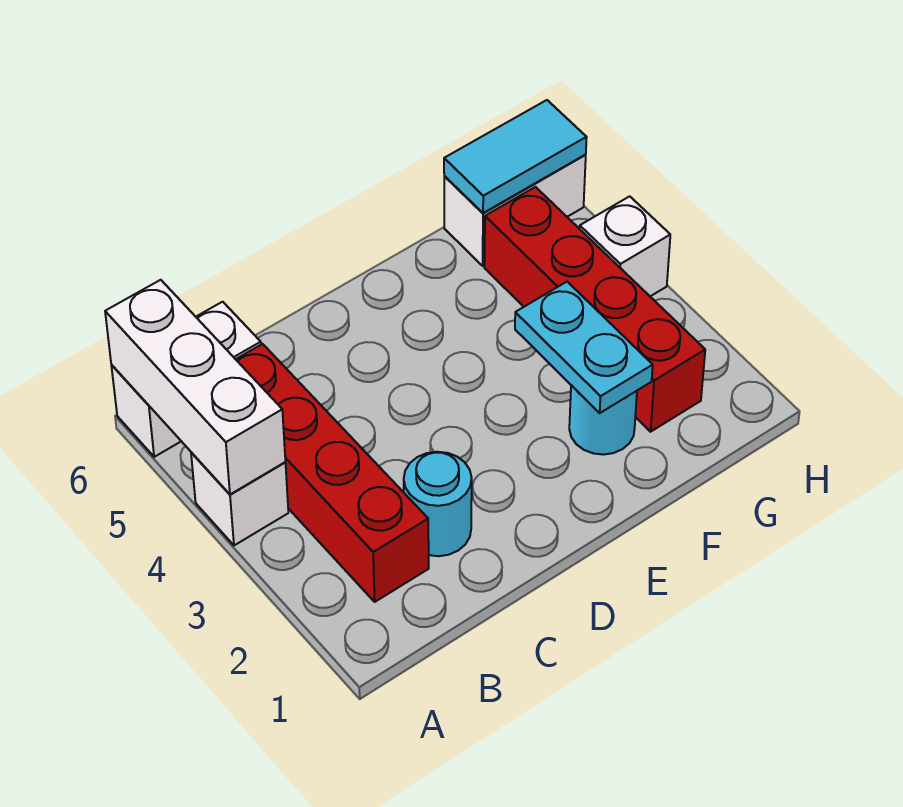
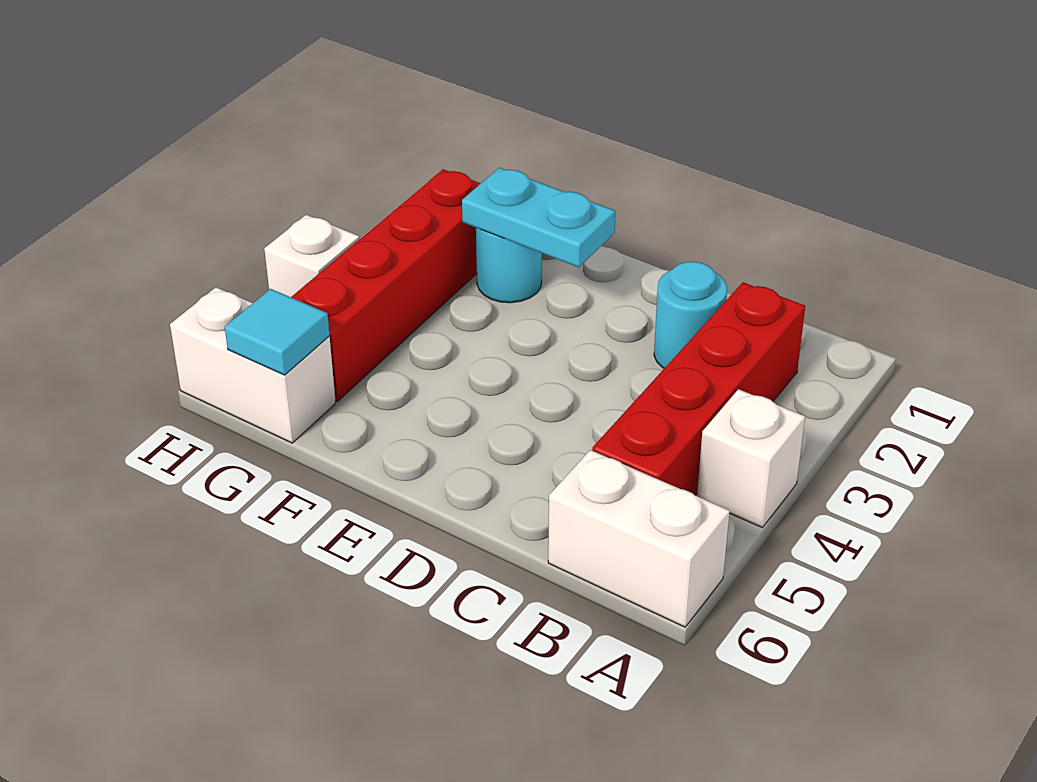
white brick A4:A6 level 2 -> none
cyan plate F2:F3 level 2 -> cyan plate E2:F2 level 2
cyan tile G6:H6 level 2 -> cyan tile G6 level 2

